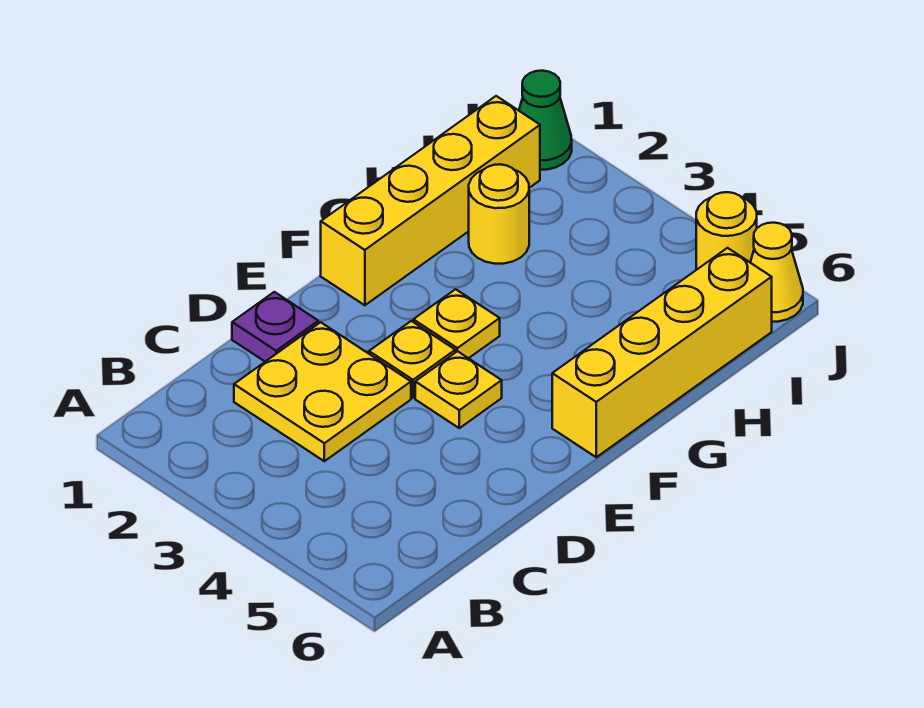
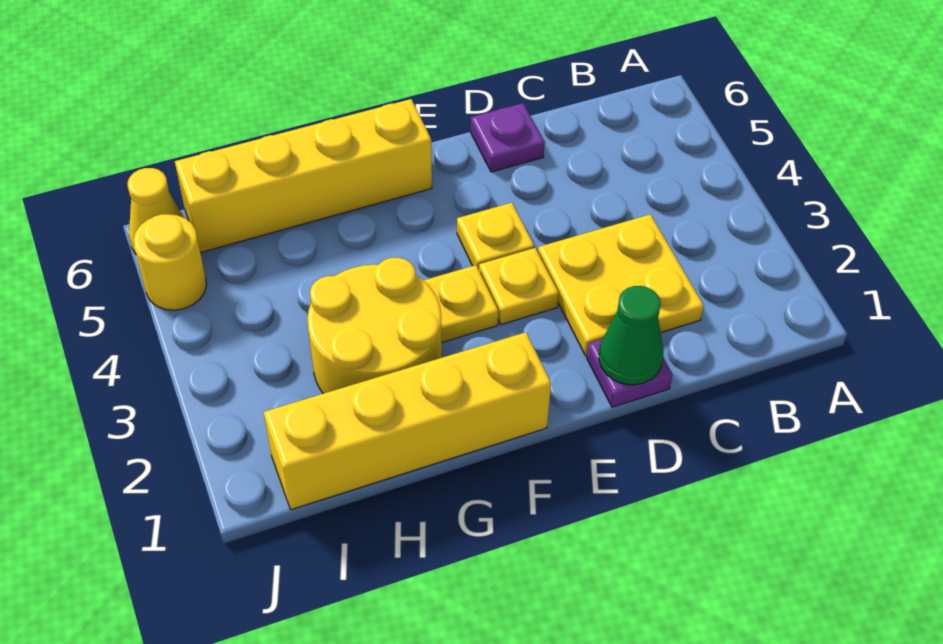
none -> purple plate D6 level 1
yellow round brick H2 level 1 -> yellow round brick G2:H3 level 1
green cone J1 level 1 -> green cone D1 level 2

